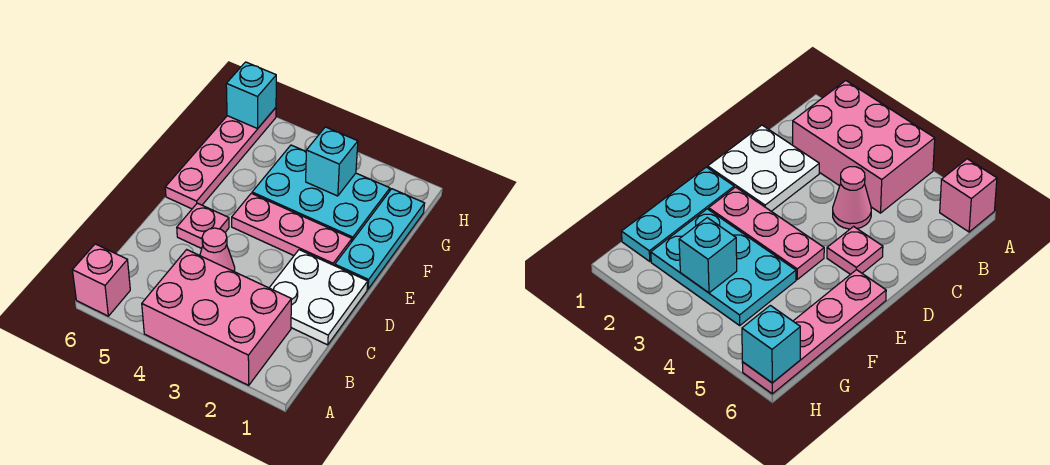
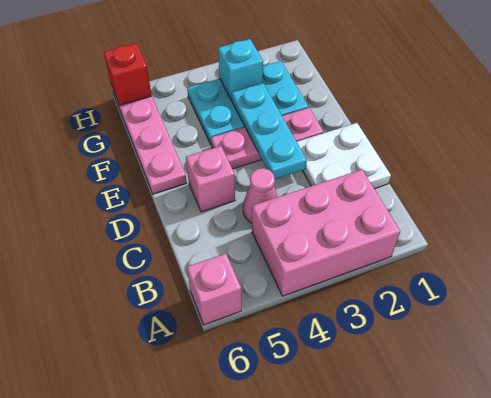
pink plate D5 level 1 -> pink brick D5 level 1
cyan plate E1:G1 level 1 -> cyan plate D3:F3 level 2
cyan brick H6 level 2 -> red brick H6 level 2

